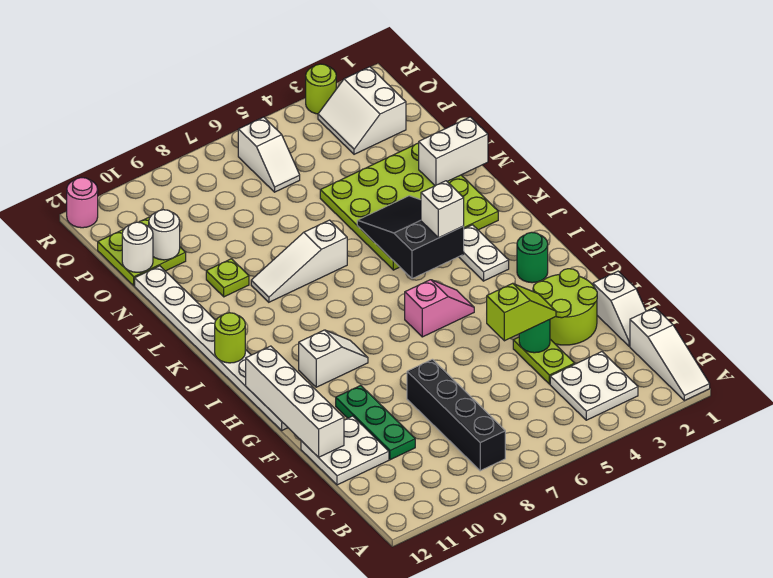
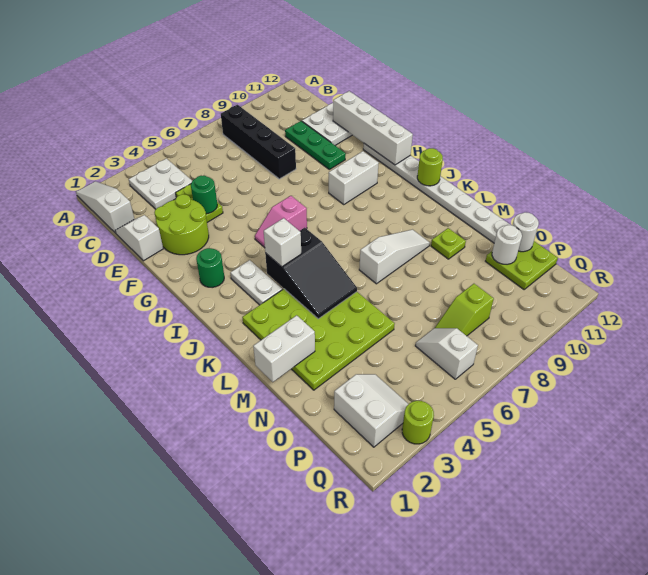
lime slope E4:E5 level 3 top 5 -> lime slope P7:P8 level 1 top 8
white slope H9:H10 level 1 top 10 -> white brick H9:H10 level 1
pink round brick R12 level 1 -> none

